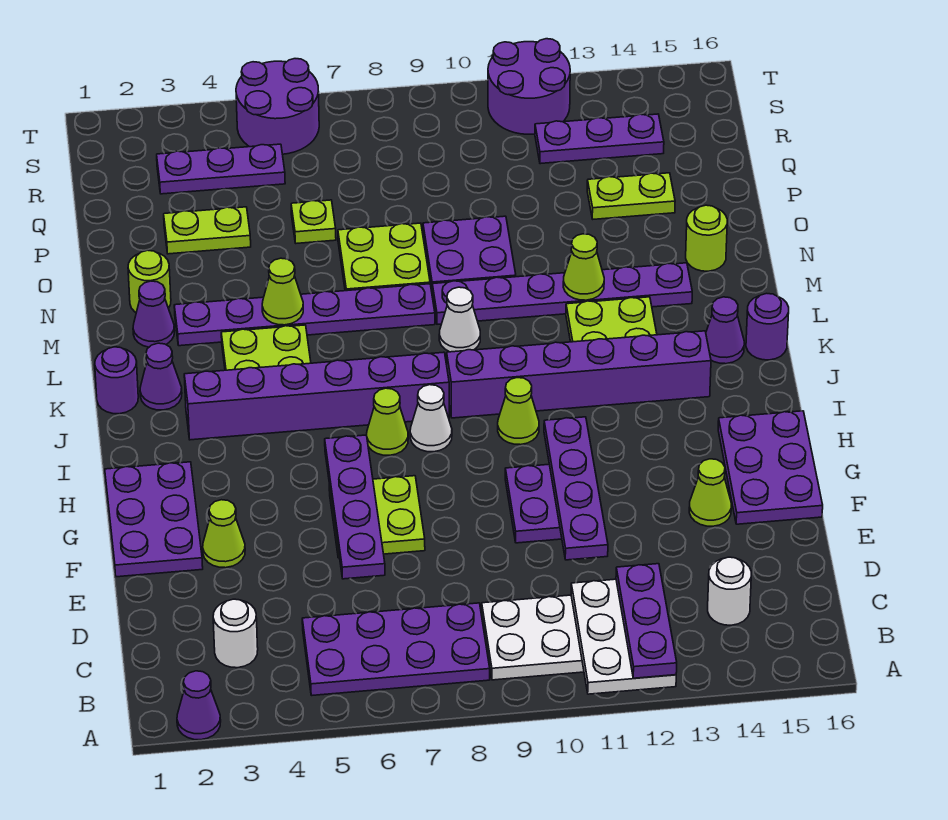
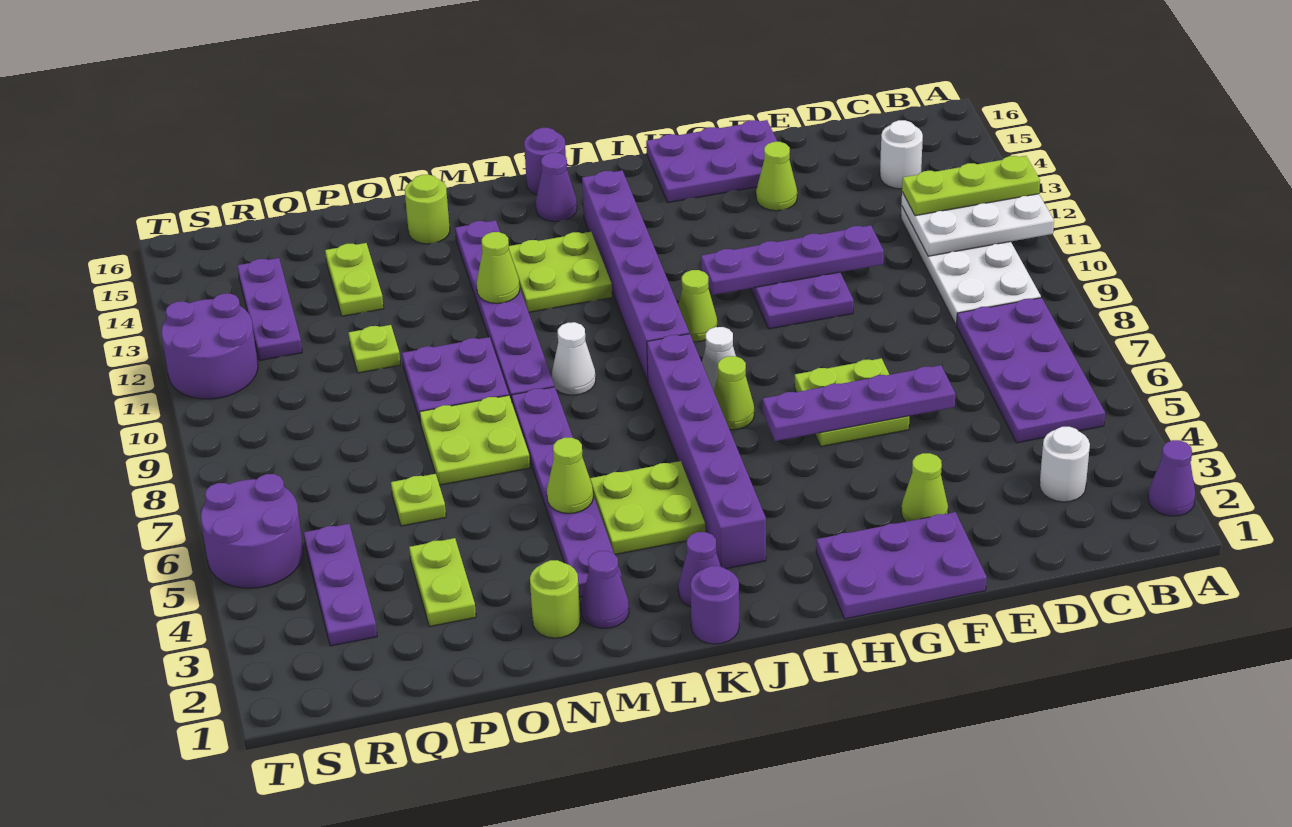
purple plate A12:C12 level 3 -> lime plate A12:C12 level 3
none -> lime plate P11 level 1

